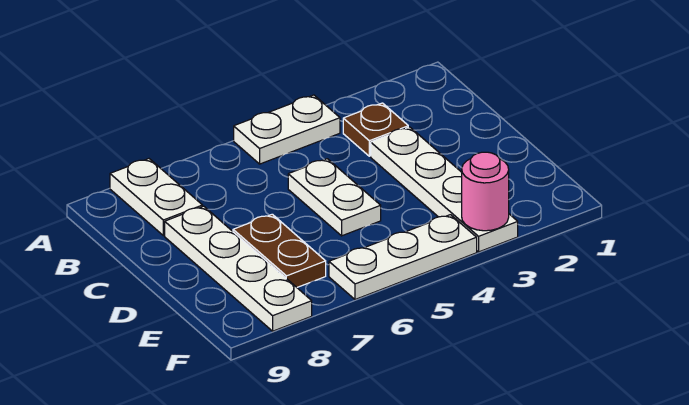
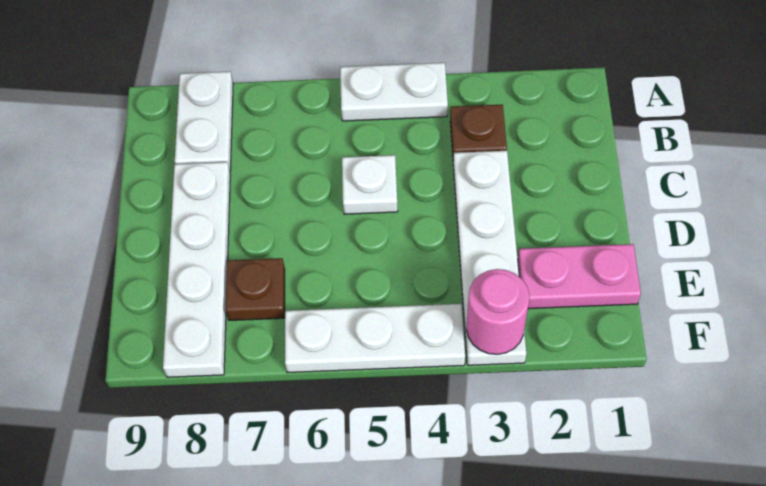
white plate C5:D5 level 1 -> white plate C5 level 1
brown plate D7:E7 level 1 -> brown plate E7 level 1
none -> pink plate E1:E2 level 1

